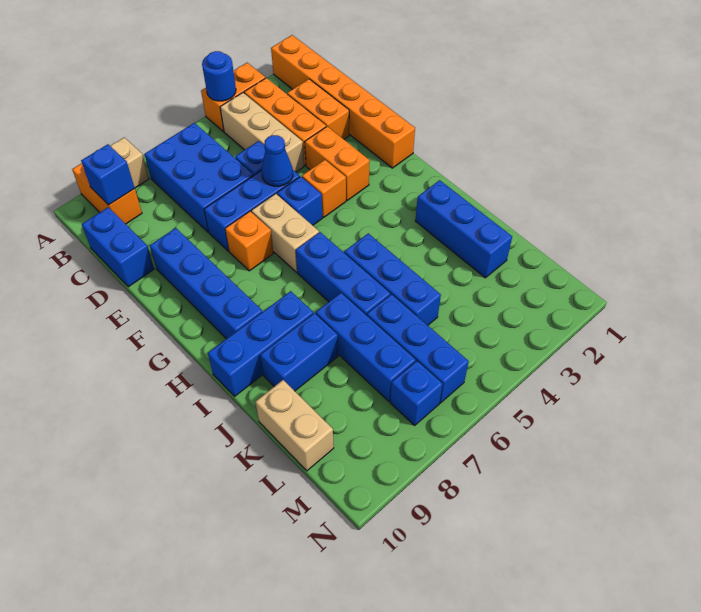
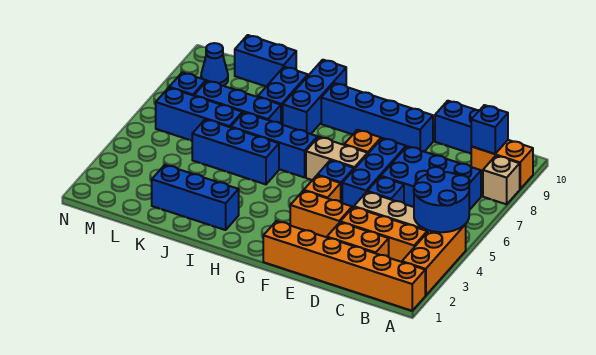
orange brick A3:A4 level 1 -> orange brick A2:A4 level 1
blue round brick A4 level 2 -> blue round brick A4:B5 level 2
blue cone E5 level 2 -> blue cone M9 level 1
tan brick K10:L10 level 1 -> blue brick K10:L10 level 1

